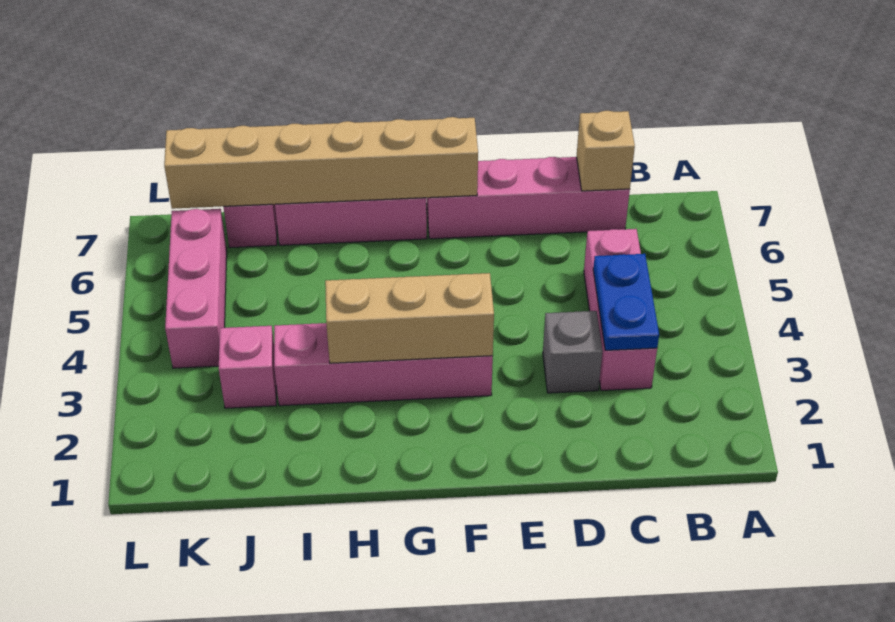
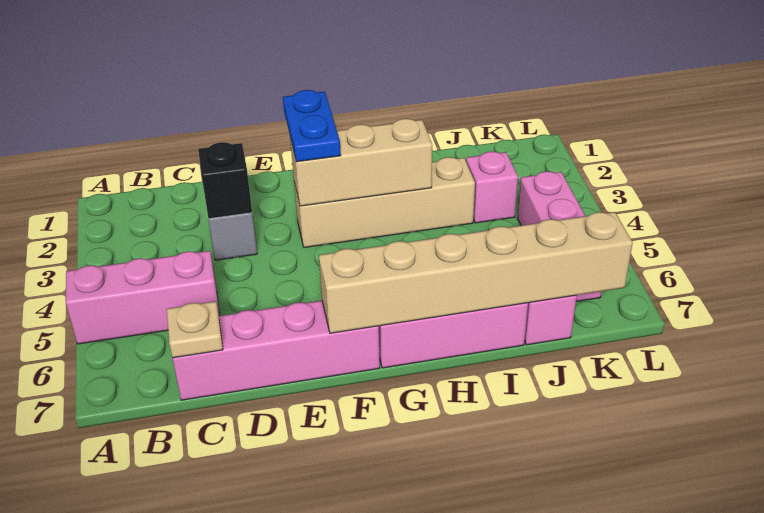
pink brick C3:C5 level 1 -> pink brick A5:C5 level 1
blue plate C3:C4 level 2 -> blue plate F2:F3 level 3
tan brick C7 level 2 -> tan plate C7 level 2
none -> black brick D3 level 2
pink brick F3:I3 level 1 -> tan brick F3:I3 level 1

